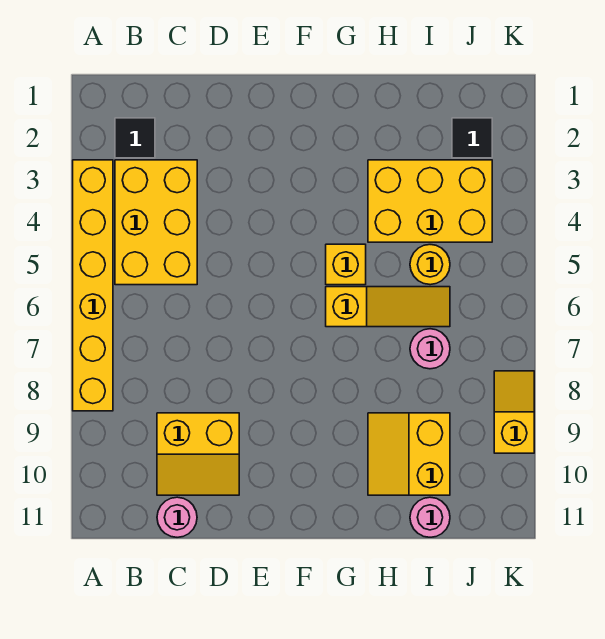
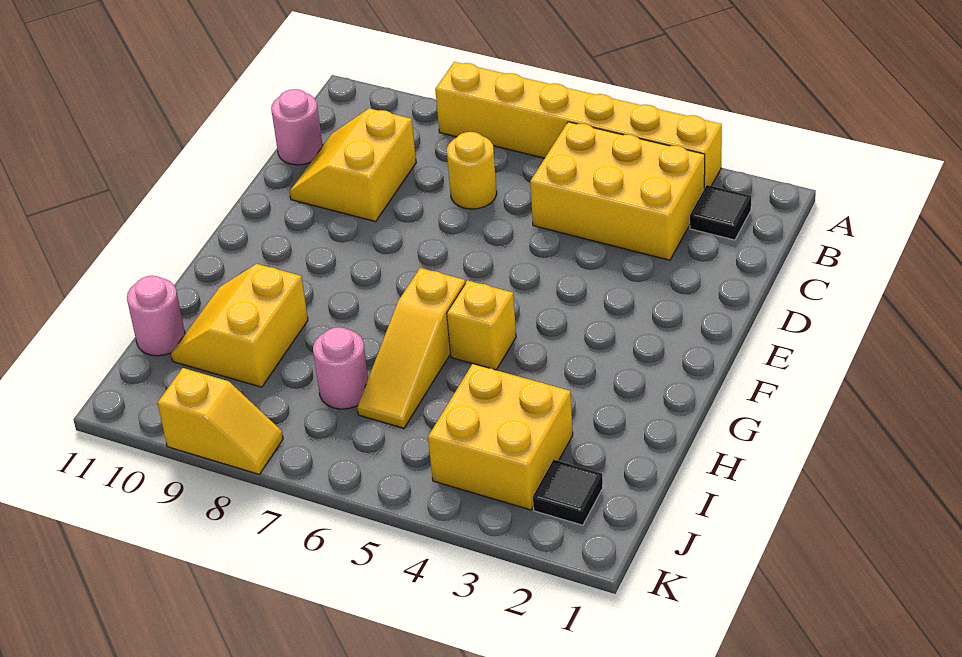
yellow brick H3:J4 level 1 -> yellow brick I3:J4 level 1
yellow slope H9:I10 level 1 top I -> yellow slope H9:I10 level 1 top 9
yellow round brick I5 level 1 -> yellow round brick C7 level 1

